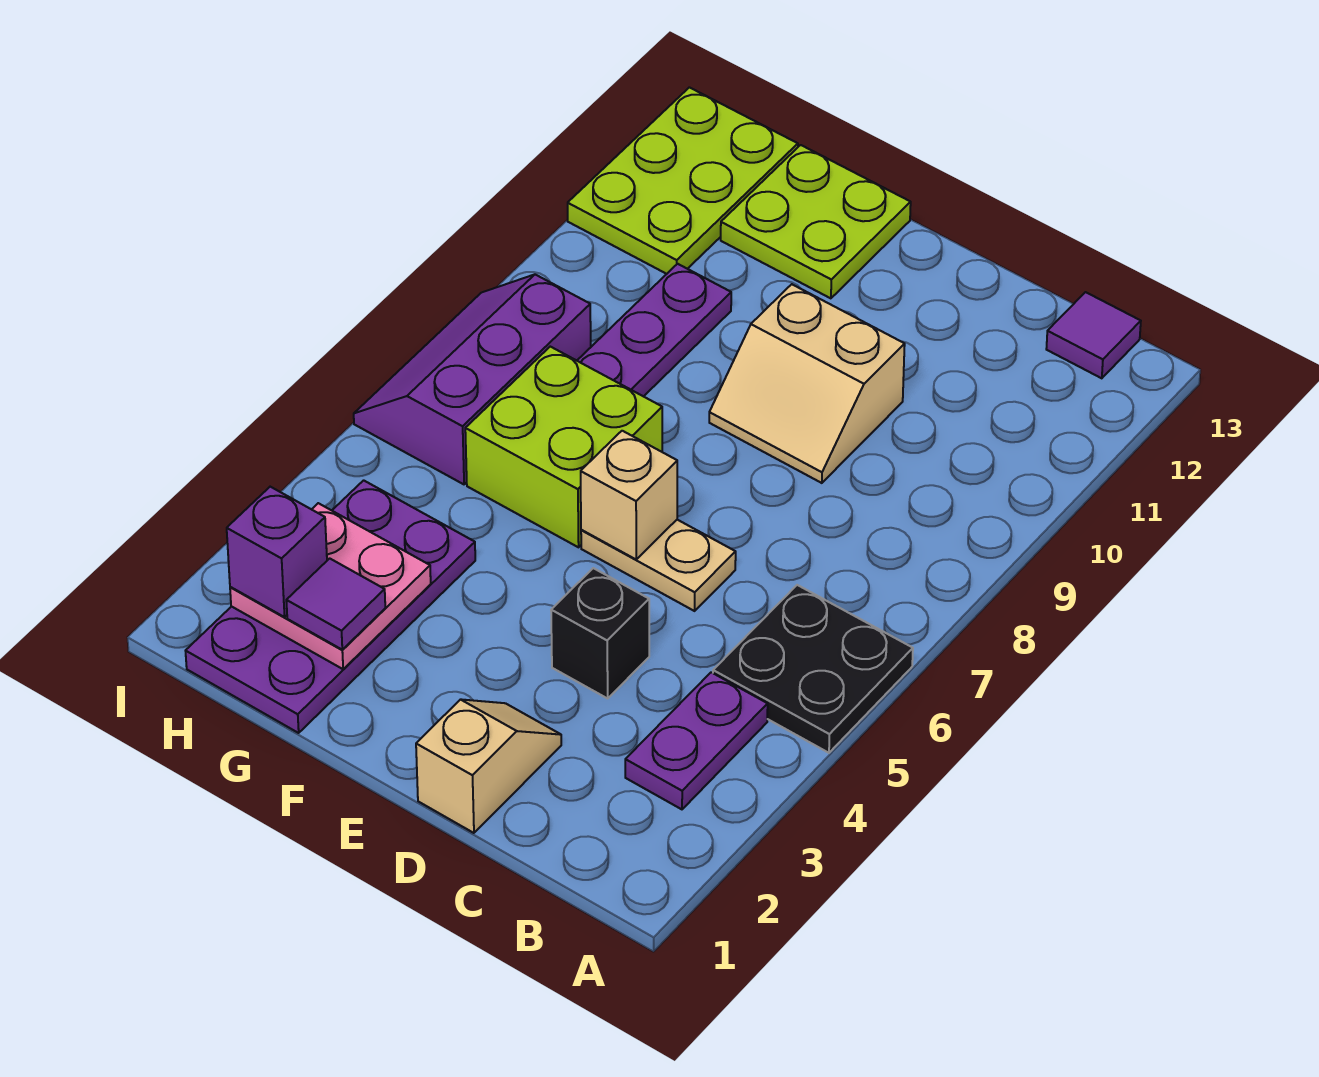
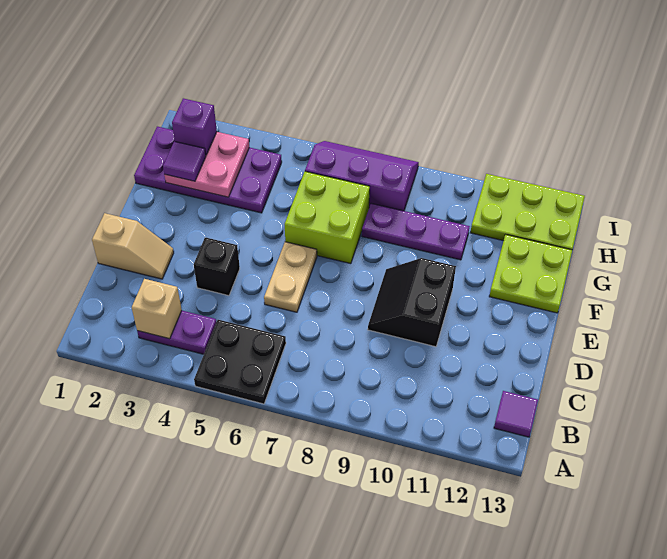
tan slope D9:E10 level 1 top 10 -> black slope D9:E10 level 1 top 10
tan brick E6 level 2 -> tan brick B3 level 2

